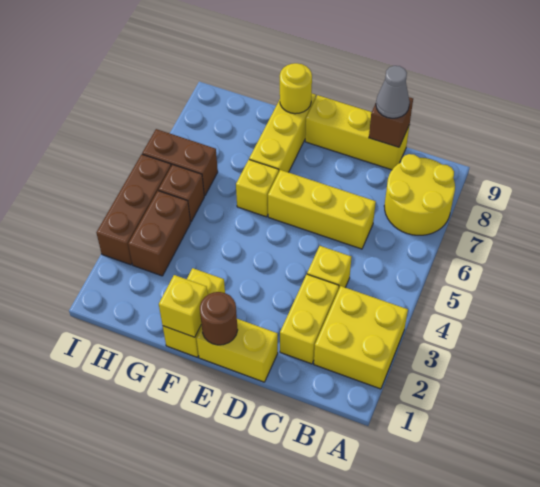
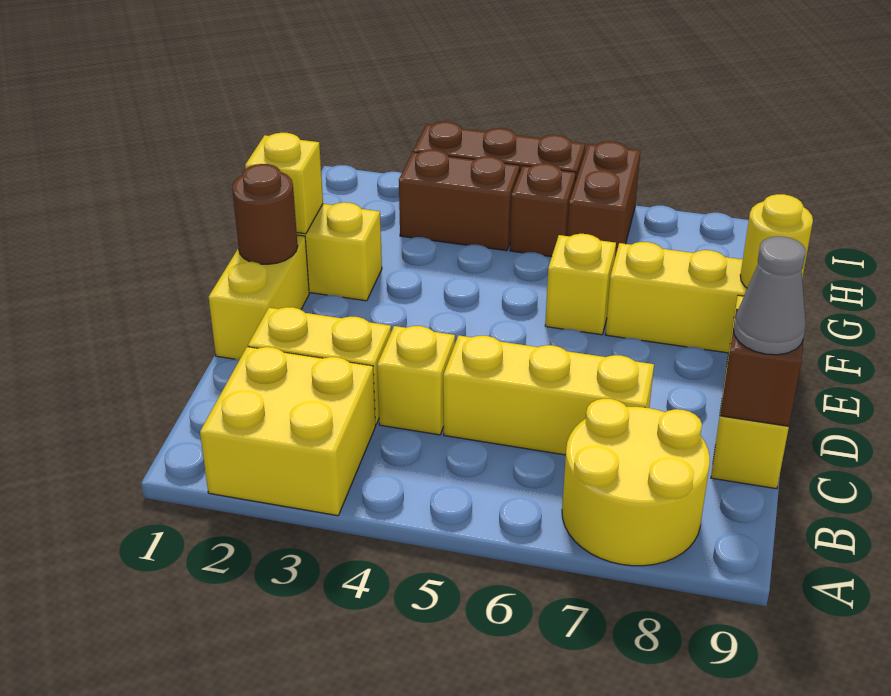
yellow brick C6:E6 level 1 -> yellow brick C5:C7 level 1

